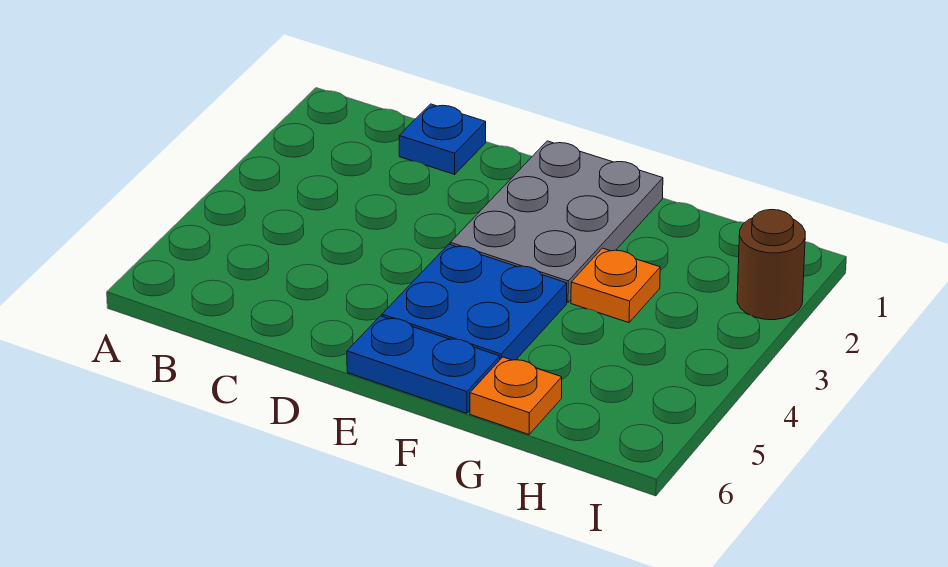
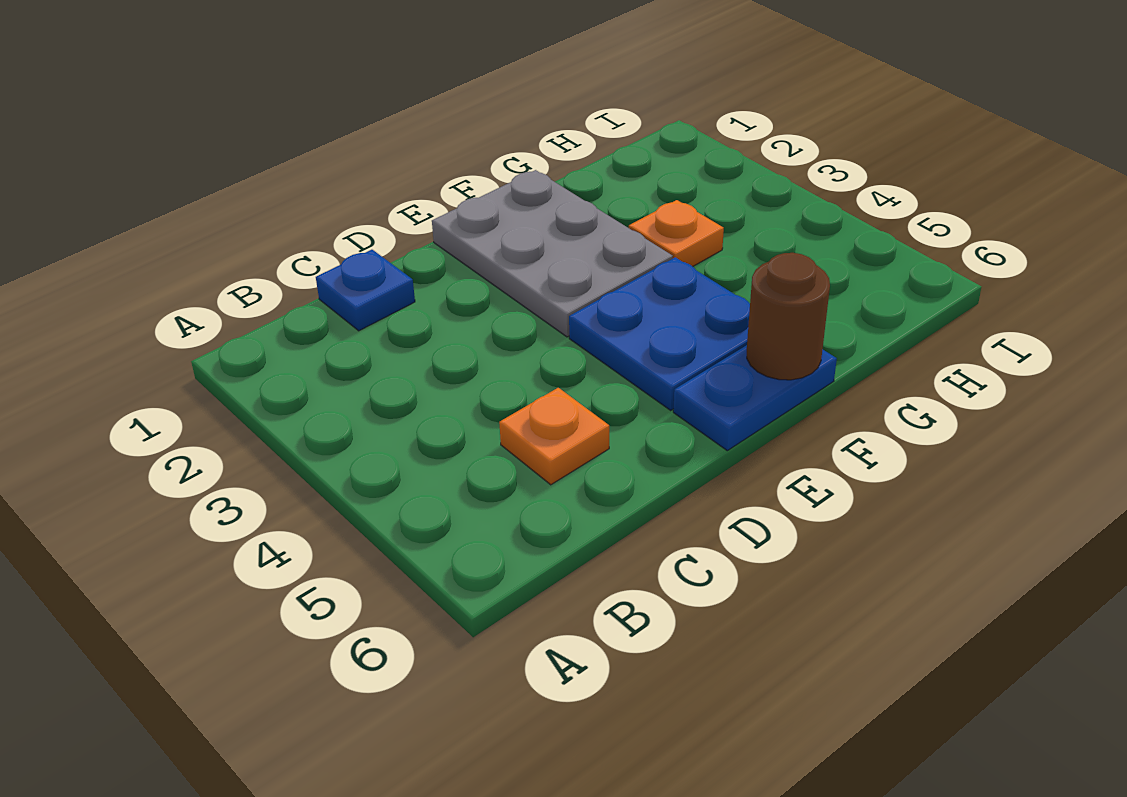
orange plate G6 level 1 -> orange plate C5 level 1
brown round brick I2 level 1 -> brown round brick F6 level 2

